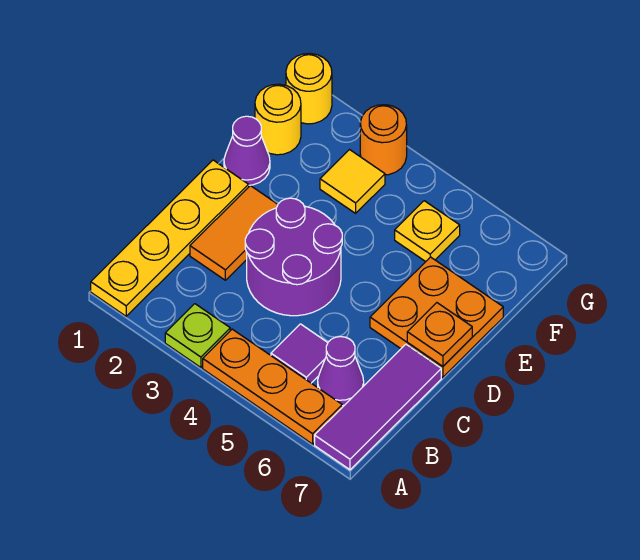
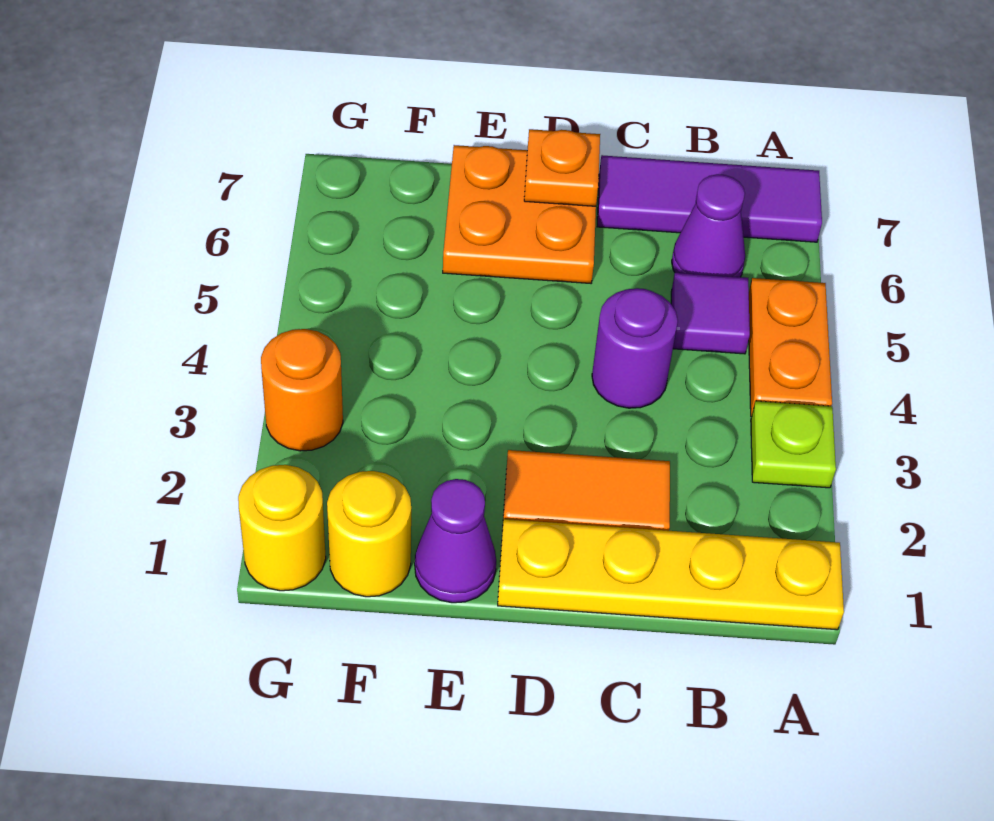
orange plate A4:A6 level 1 -> orange plate A4:A5 level 1
purple round brick C3:D4 level 1 -> purple round brick C4 level 1
yellow tile F3 level 1 -> none
yellow plate F5 level 1 -> none

